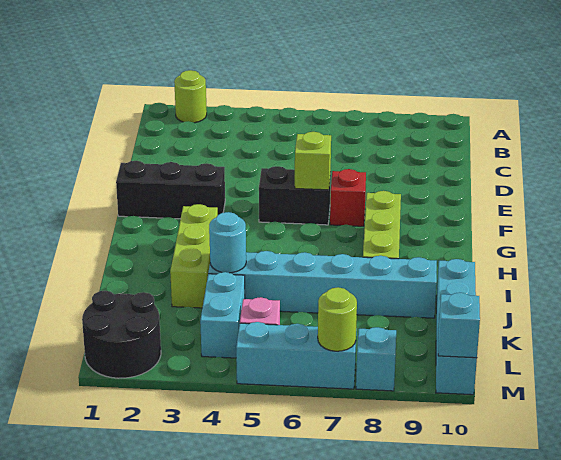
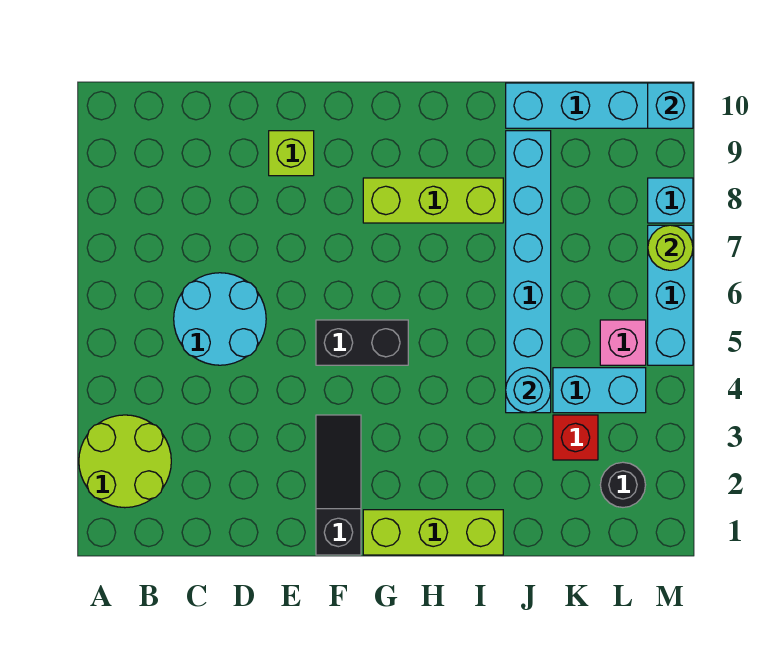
lime round brick A2 level 1 -> lime round brick A2:B3 level 1
none -> cyan round brick C5:D6 level 1
black brick F1:F3 level 1 -> black slope F1:F3 level 1 top 1
black brick F5:F6 level 1 -> black brick F5:G5 level 1
lime brick F6 level 2 -> lime brick E9 level 1
red brick F7 level 1 -> red brick K3 level 1
lime brick H3:J3 level 1 -> lime brick G1:I1 level 1
black round brick L1:M2 level 1 -> black round brick L2 level 1

